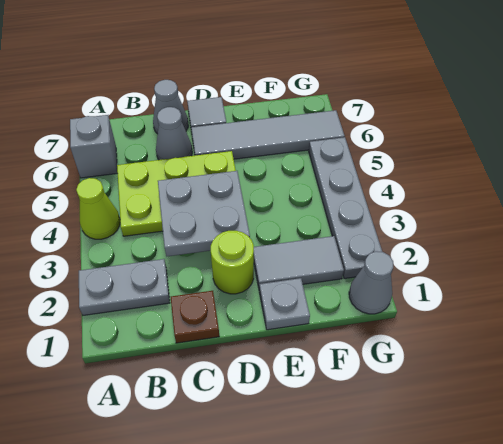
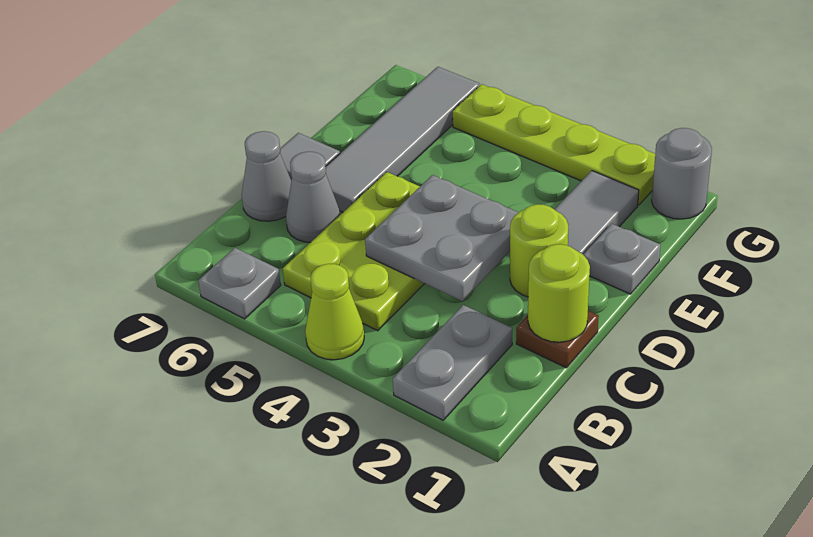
grey brick A6 level 1 -> grey plate A6 level 1
none -> lime round brick C1 level 2
grey cone G1 level 1 -> grey round brick G1 level 1
grey plate G2:G5 level 1 -> lime plate G2:G5 level 1

